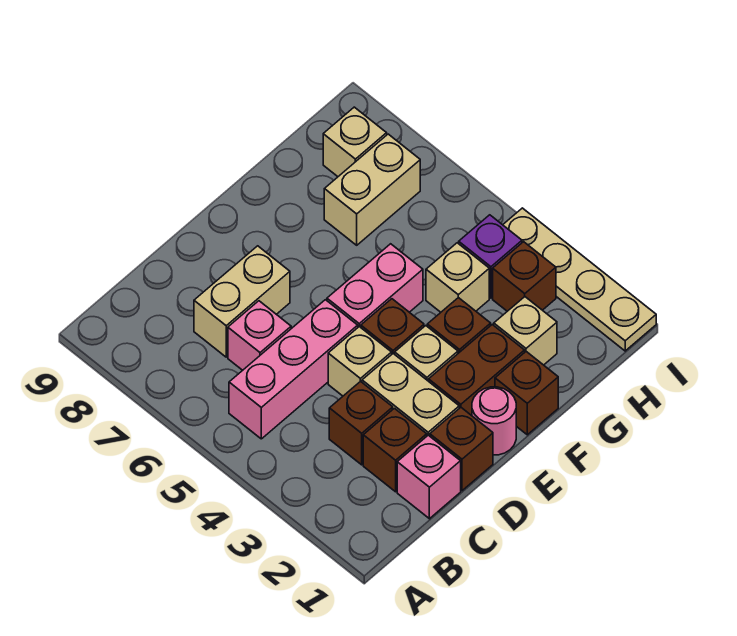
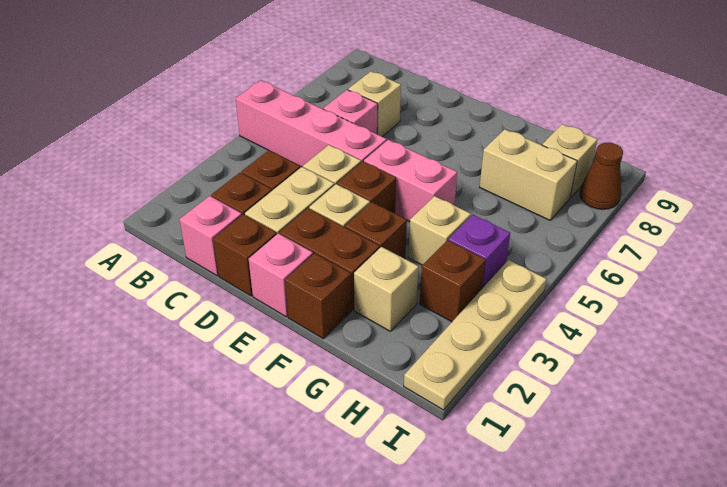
pink brick B5:D5 level 1 -> pink brick A5:D5 level 1
tan brick C7:D7 level 1 -> tan brick C7 level 1
pink round brick E1 level 1 -> pink brick E1 level 1
none -> brown cone I8 level 1

